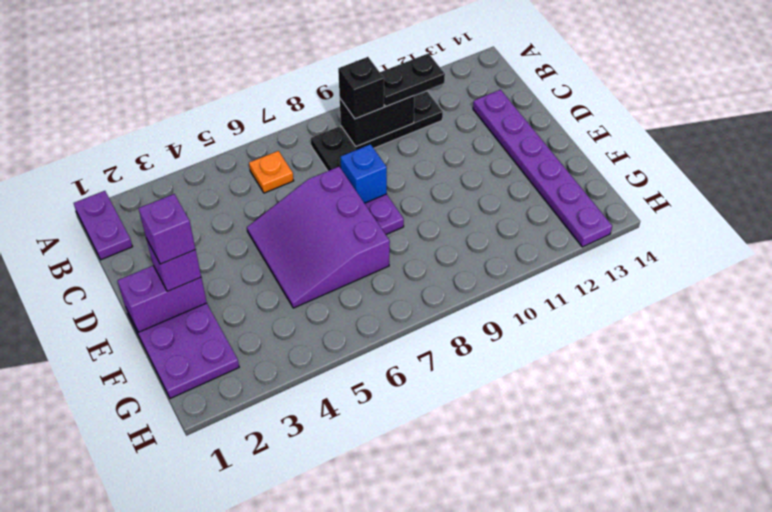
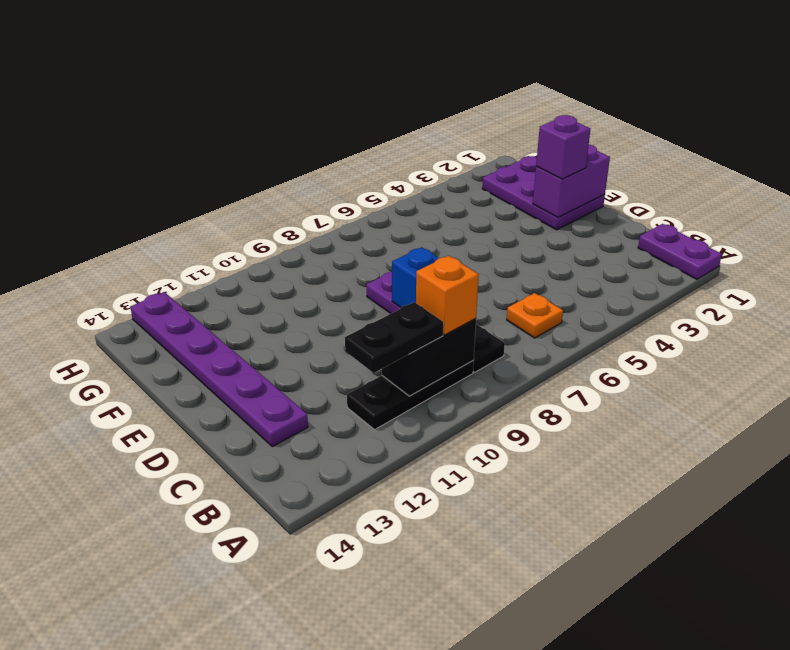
black brick B9 level 3 -> orange brick B9 level 3
purple slope D5:F7 level 1 top 7 -> none
purple brick E2 level 4 -> none

